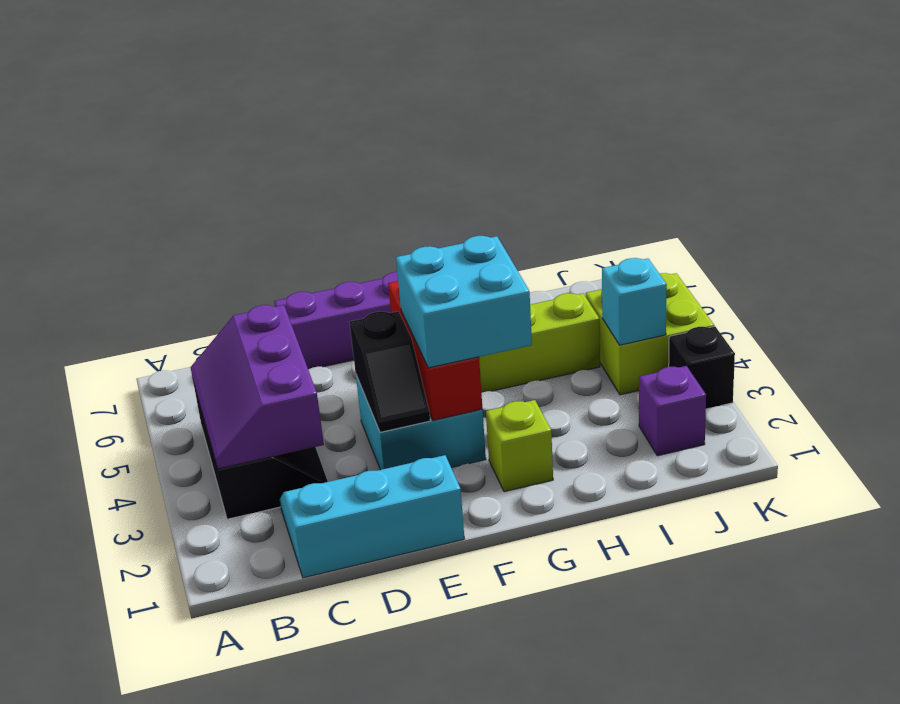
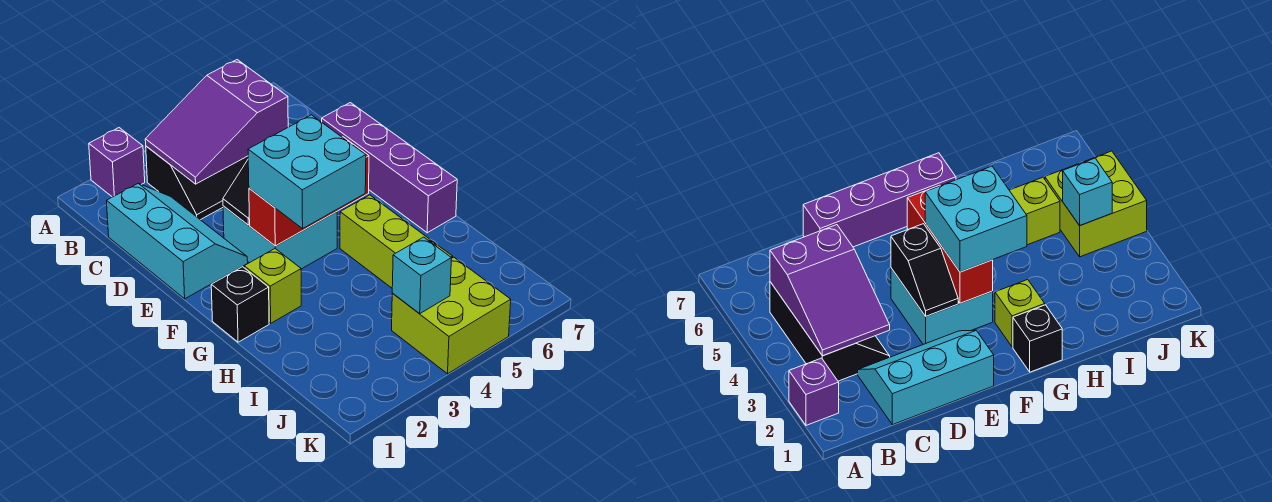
purple slope B3:C5 level 2 top C -> purple slope B3:C5 level 2 top 5
purple brick J2 level 1 -> purple brick A2 level 1
black brick K3 level 1 -> black brick G1 level 1

